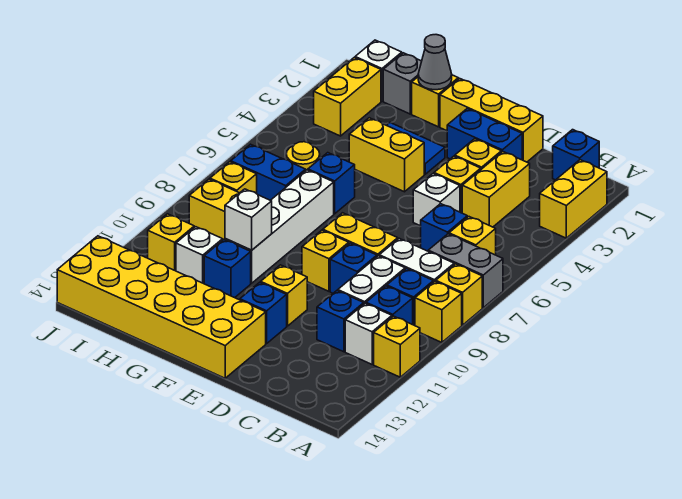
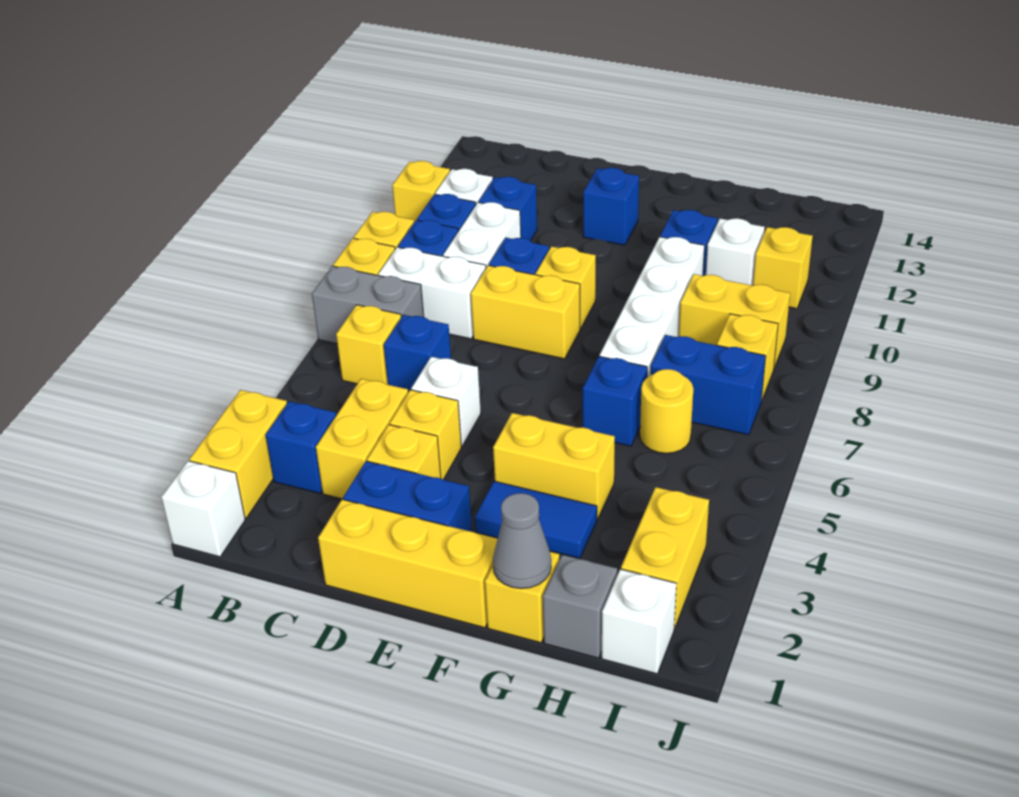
blue brick B1 level 1 -> blue brick B3 level 1
yellow brick E11 level 1 -> none
yellow brick E13:J14 level 1 -> none
white brick G10 level 2 -> white brick A1 level 1

